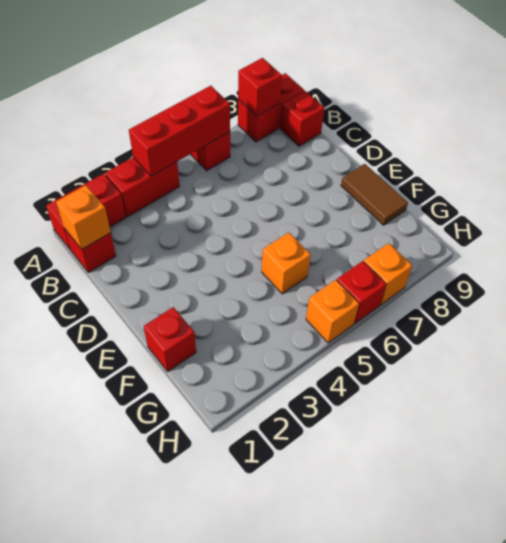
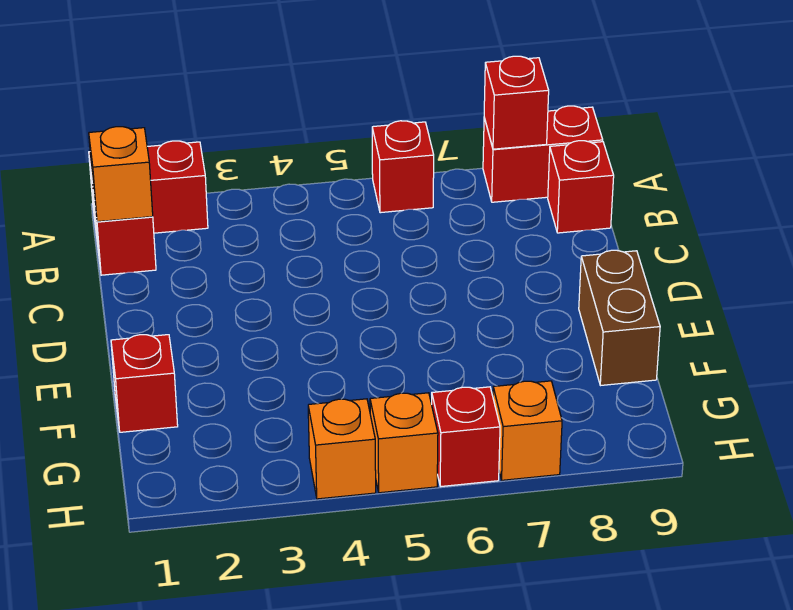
red brick A3:A4 level 1 -> none
red brick A4:A6 level 2 -> none
brown tile E9:F9 level 1 -> brown brick E9:F9 level 1
orange brick F5 level 1 -> orange brick H4 level 1

